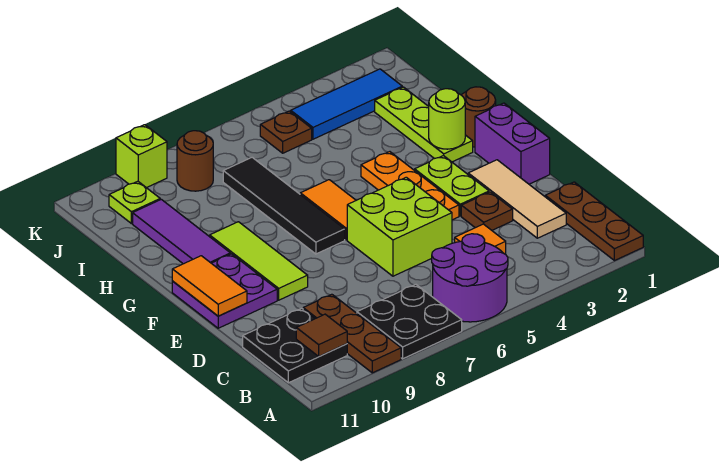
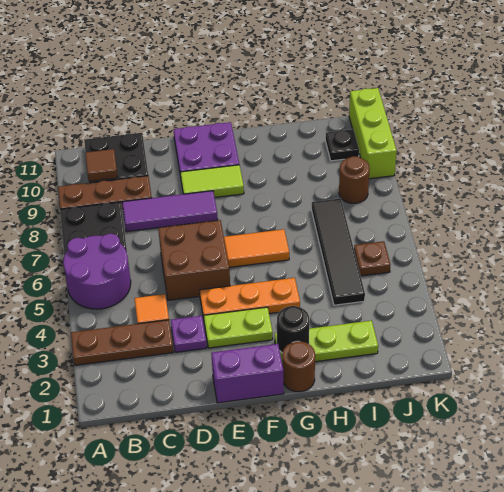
brown plate A1:C1 level 1 -> brown plate A3:C3 level 1
tan tile C2:E2 level 1 -> none
brown plate D3 level 1 -> purple plate D3 level 1
lime brick D5:E6 level 1 -> brown brick D5:E6 level 1
lime tile E9:G9 level 1 -> lime tile E9:F9 level 1
orange tile E11:F11 level 2 -> none
black tile F7:I7 level 1 -> black tile I4:I7 level 1
lime round brick G2 level 2 -> black round brick G2 level 2
purple tile G10:I10 level 1 -> purple tile C8:E8 level 1
blue tile J2:J4 level 1 -> none
lime plate J10 level 1 -> black plate J10 level 1
lime brick K9 level 1 -> lime brick K9:K11 level 1

